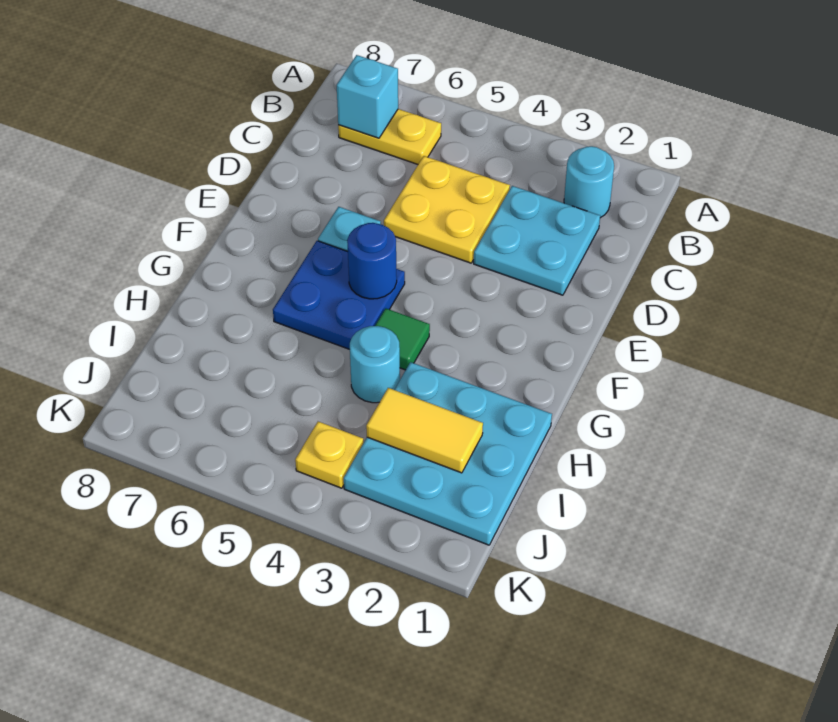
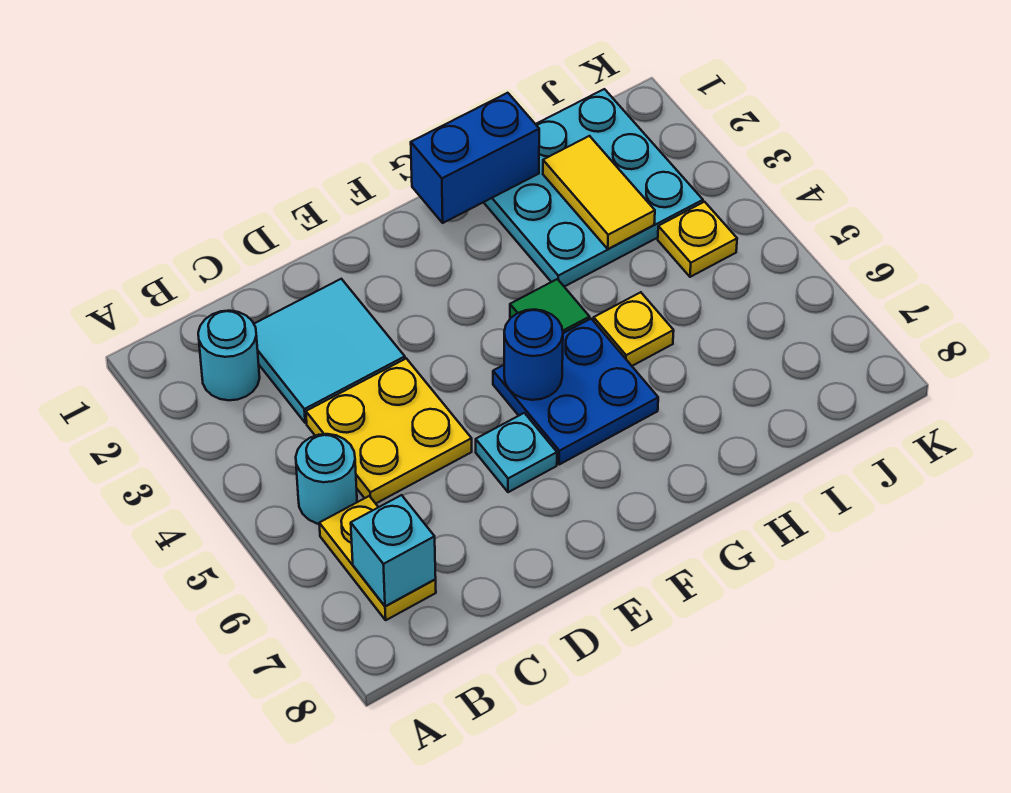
cyan plate C2:D3 level 1 -> cyan tile C2:D3 level 1
none -> blue brick G1:H1 level 2
cyan round brick H4 level 1 -> cyan round brick B5 level 1
none -> yellow plate H5 level 1

